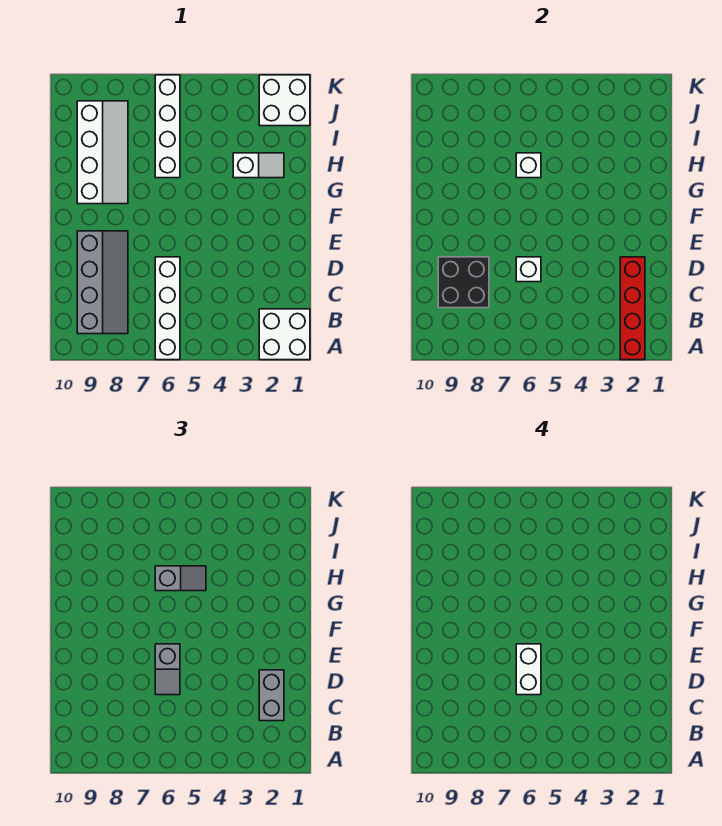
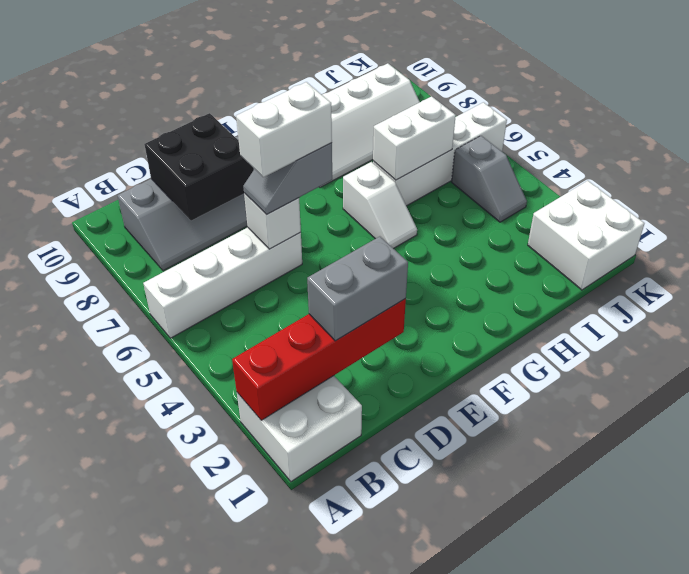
white slope H2:H3 level 1 top 3 -> white slope G5:G6 level 1 top 6
grey slope H5:H6 level 3 top 6 -> grey slope J4:J5 level 1 top 5
white brick H6 level 2 -> white brick H6:I6 level 2

